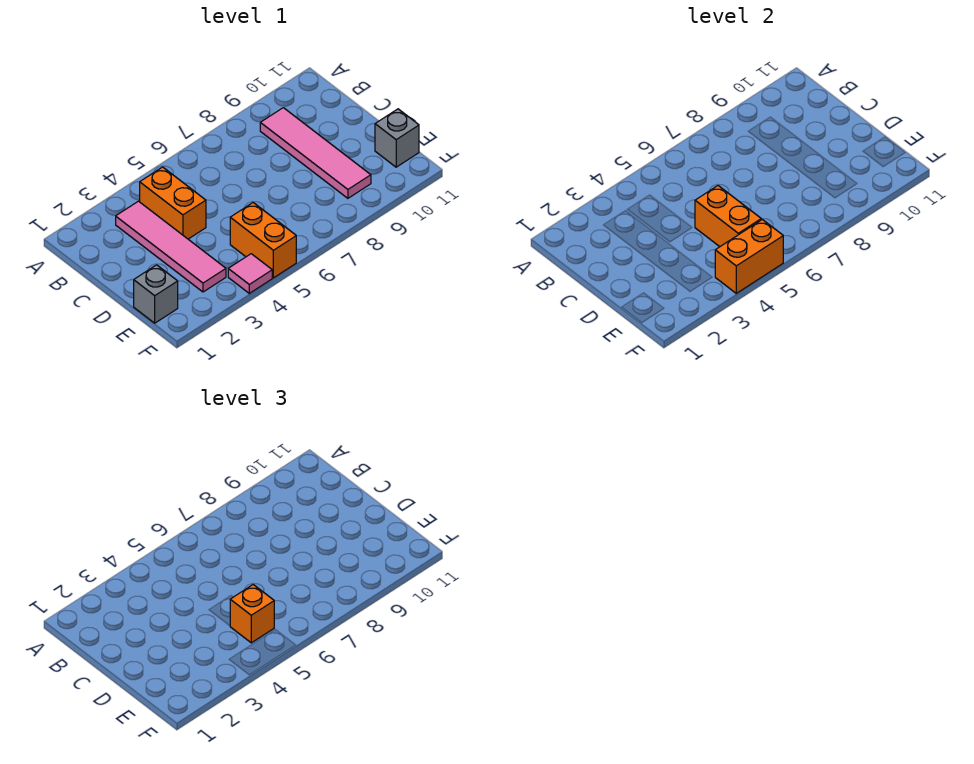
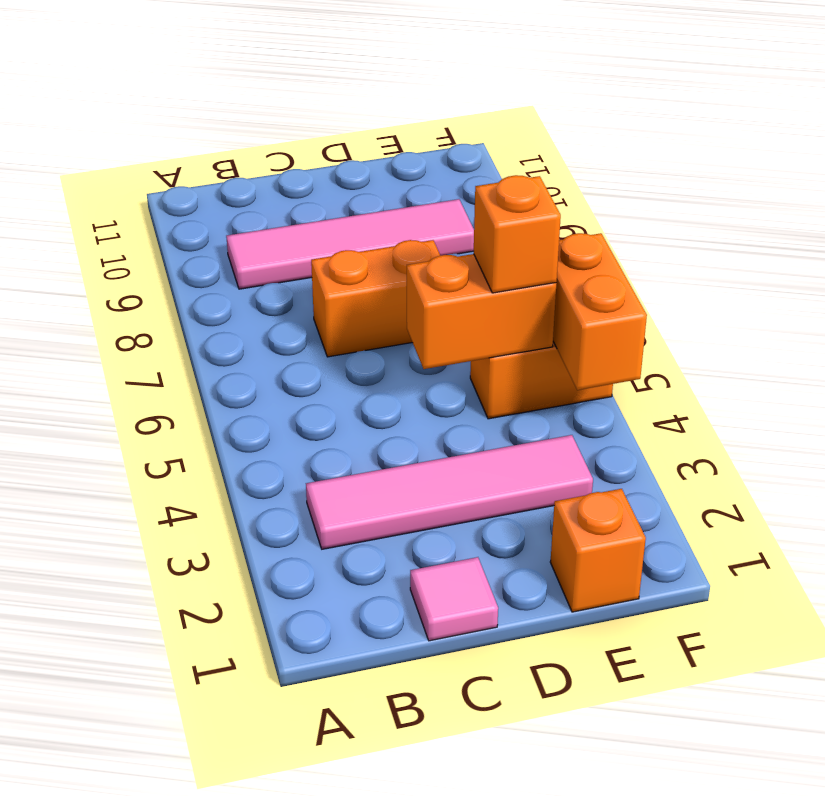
orange brick B4:C4 level 1 -> orange brick C7:D7 level 1
grey brick E1 level 1 -> orange brick E1 level 1
grey brick E11 level 1 -> none
pink tile F4 level 1 -> pink tile C1 level 1

